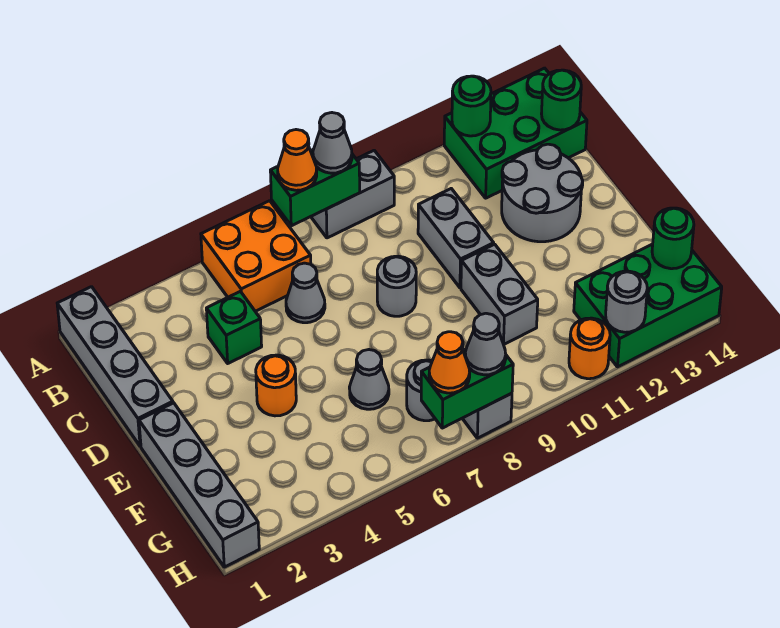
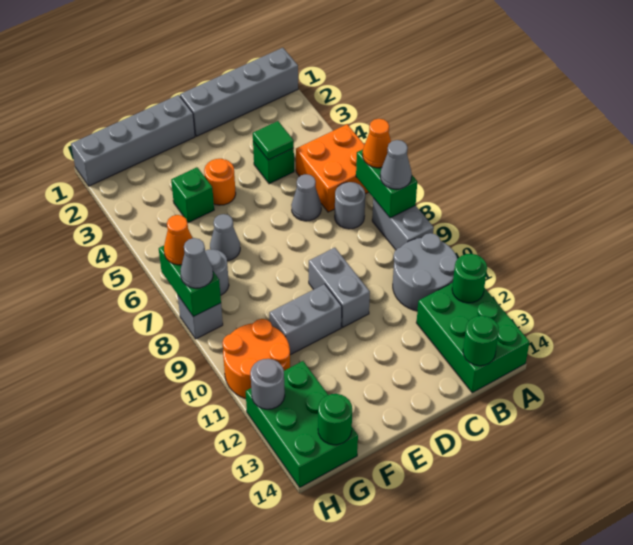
none -> green tile C4 level 2
grey brick C10:D10 level 1 -> grey brick D9:D10 level 1
grey round brick C12:D13 level 1 -> grey round brick A10:B11 level 1
grey round brick D8 level 1 -> grey round brick B7 level 1
none -> green brick F4 level 1
orange round brick H11 level 1 -> orange round brick G10:H11 level 1

